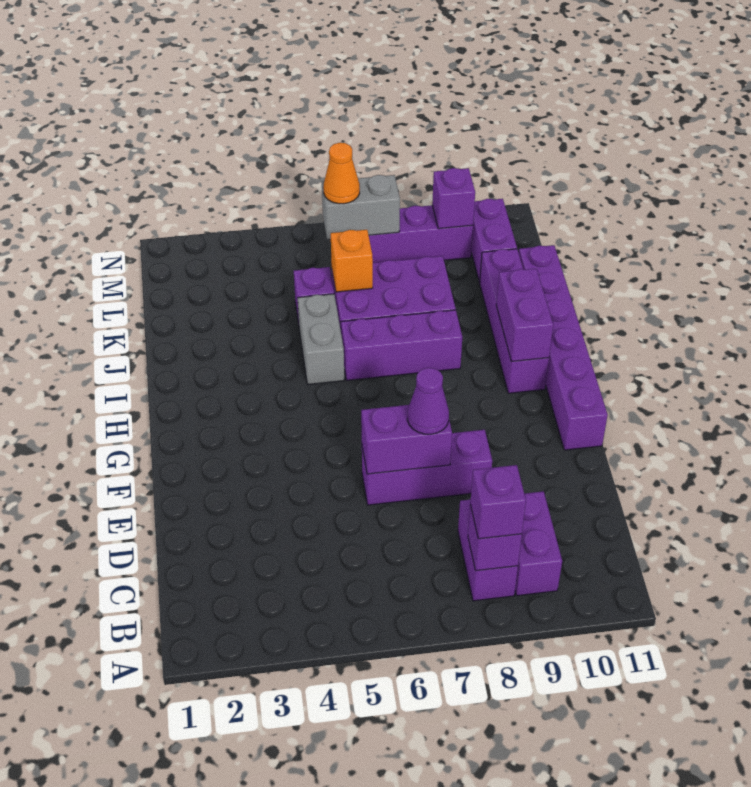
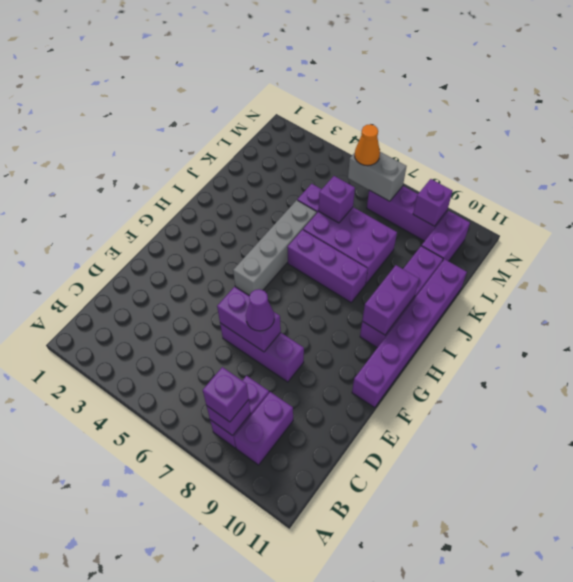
grey brick I5:J5 level 1 -> grey brick G5:J5 level 1
orange brick K6 level 2 -> purple brick K6 level 2

